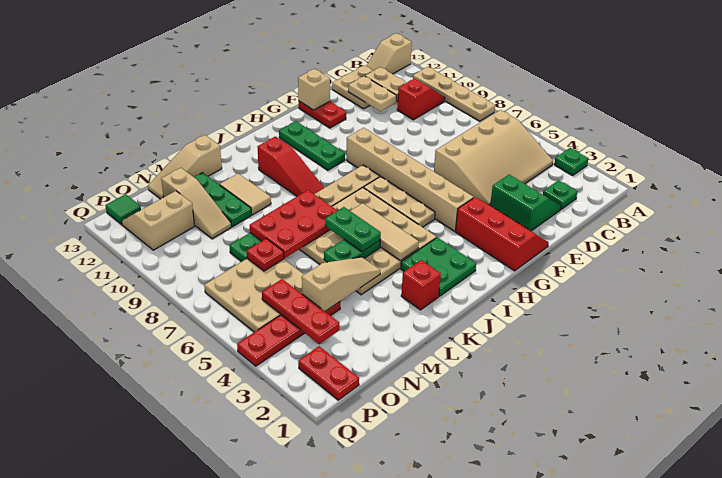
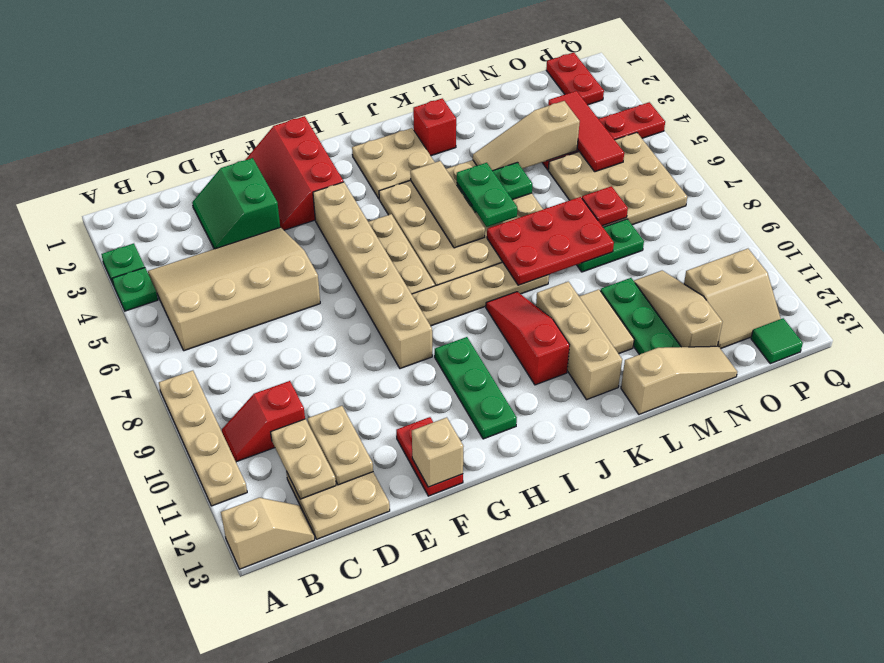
green plate C2 level 1 -> green plate A4 level 1
green plate I2:J3 level 1 -> tan plate I2:J3 level 1
none -> tan brick K10:K12 level 1
red plate O3:O5 level 2 -> red tile O3:O5 level 2

